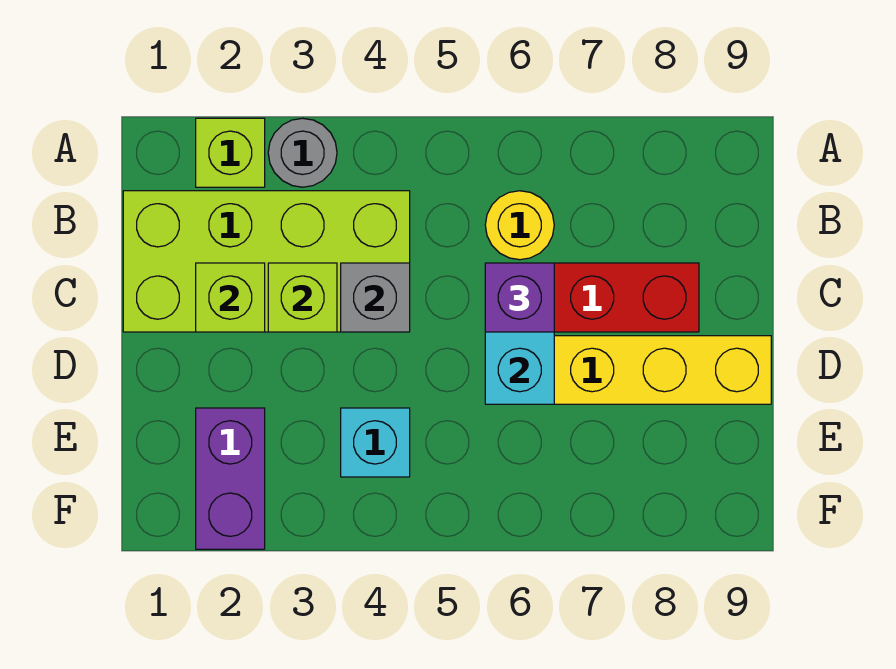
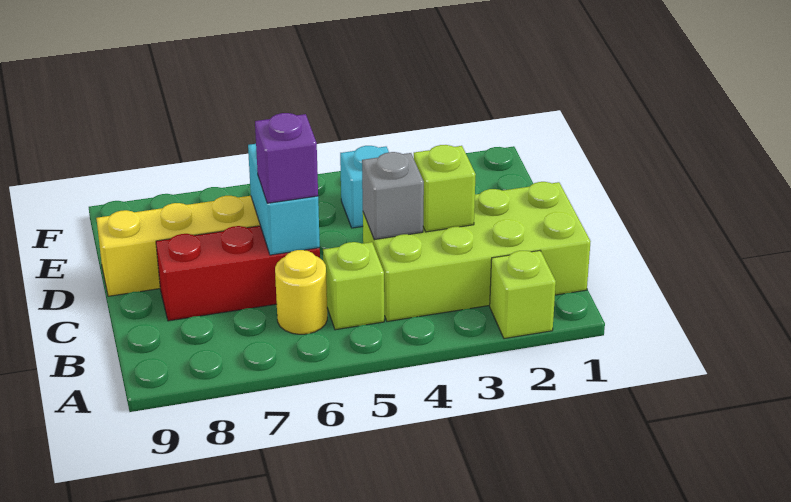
grey round brick A3 level 1 -> none
lime brick C2 level 2 -> lime brick B5 level 1
purple brick E2:F2 level 1 -> none

